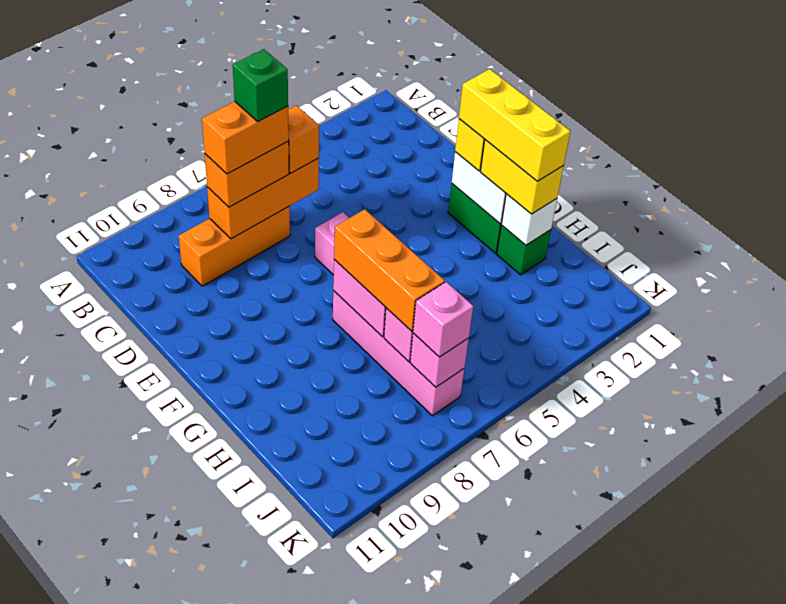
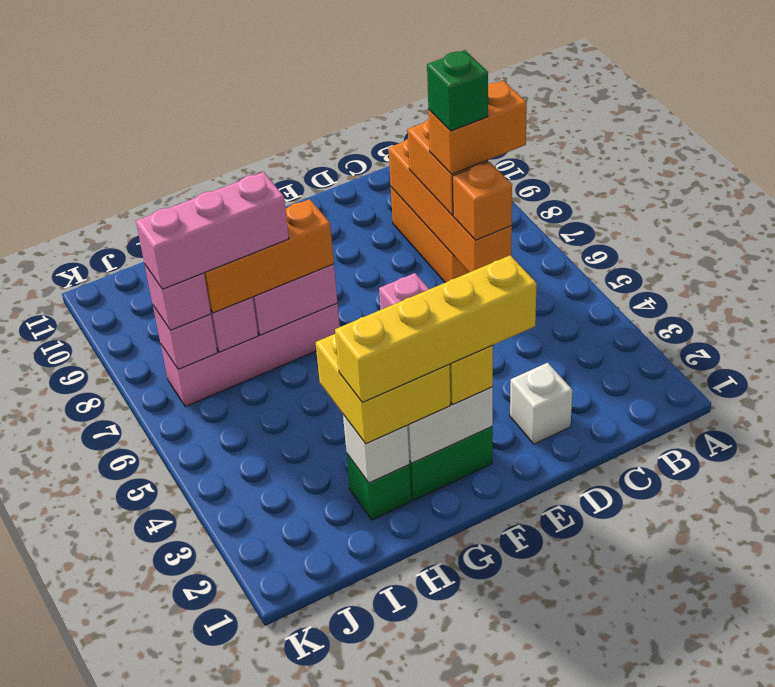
orange brick C6:C8 level 2 -> orange brick C6:C9 level 2
orange brick C7:C8 level 4 -> orange brick B7:C7 level 4
none -> white brick D2 level 1
yellow brick F2:H2 level 4 -> yellow brick E2:H2 level 4
yellow brick G2:H2 level 3 -> yellow brick G2:H3 level 3
none -> pink brick H7:J7 level 4

